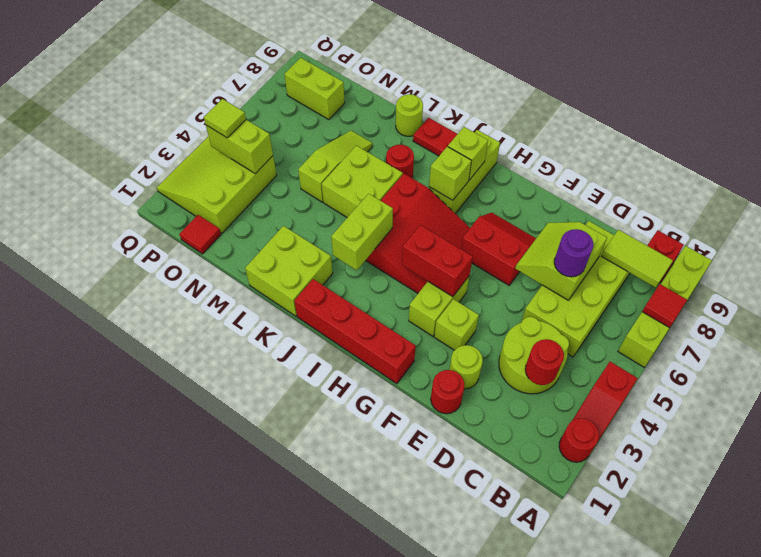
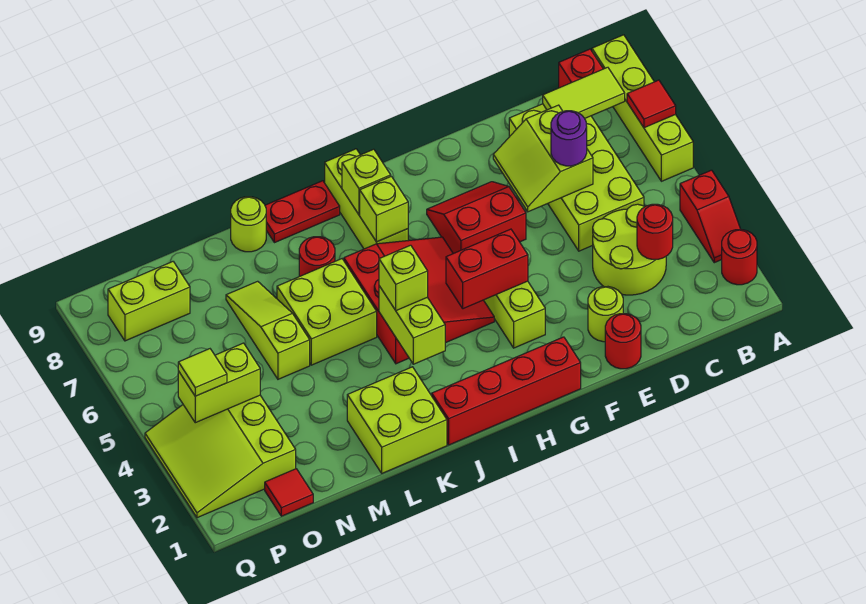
lime brick F3 level 1 -> lime brick J4 level 3

